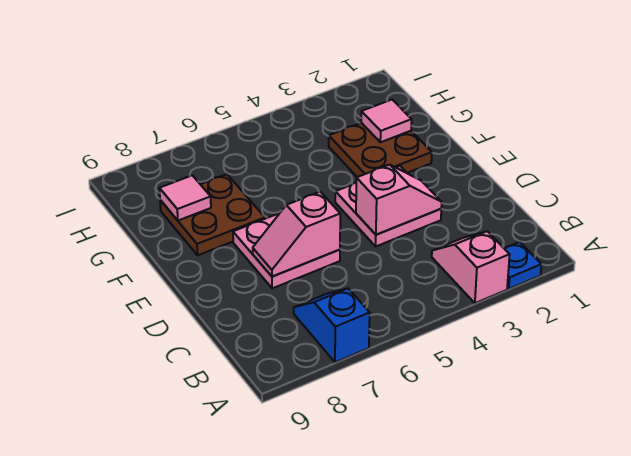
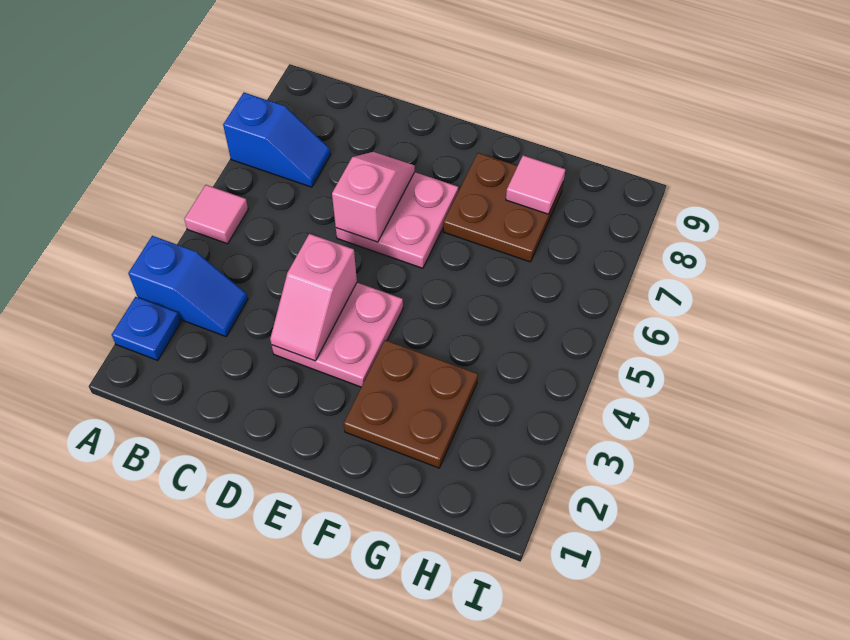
pink slope A3:B3 level 1 top A -> blue slope A3:B3 level 1 top A
pink tile G2 level 2 -> pink tile A5 level 1

